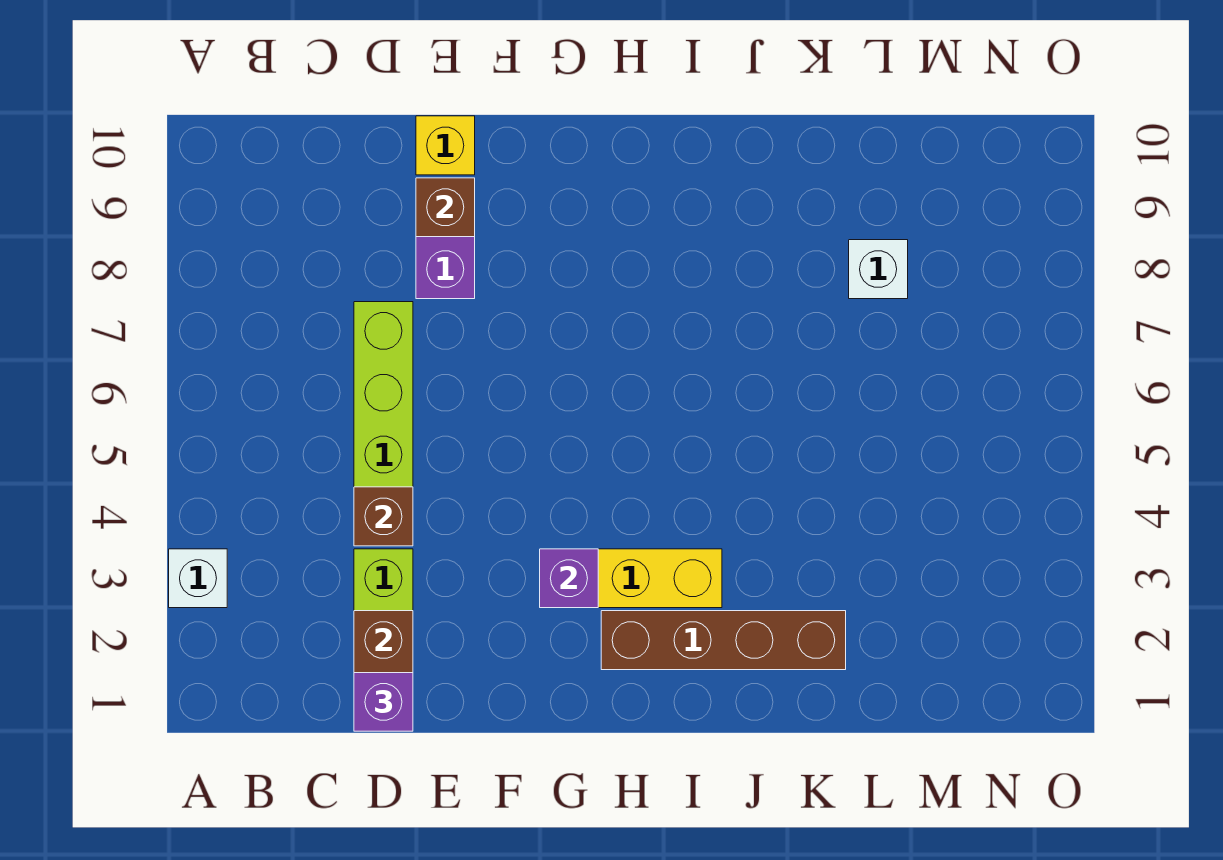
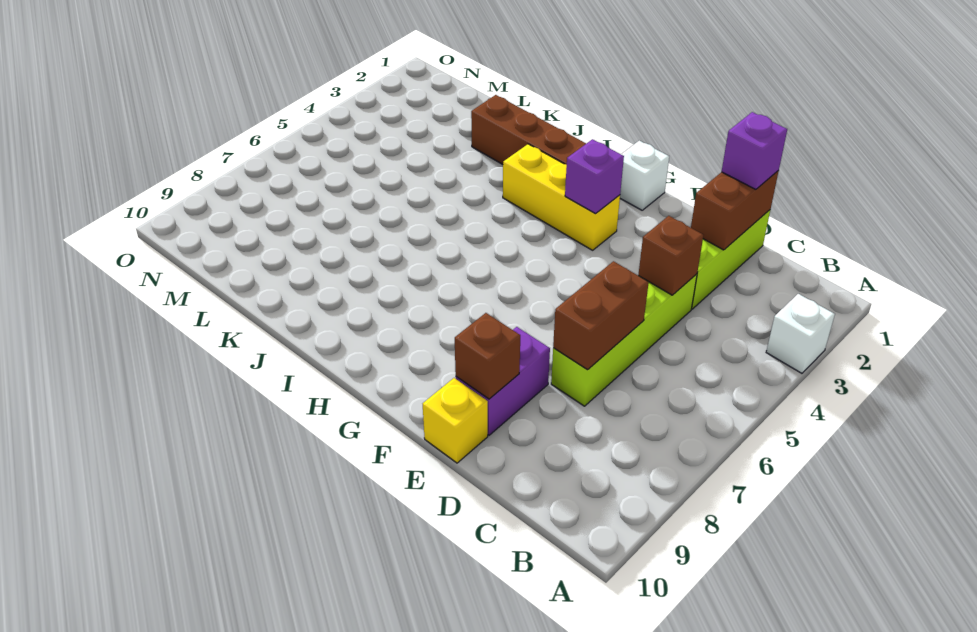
none -> brown brick D6:D7 level 2
white brick L8 level 1 -> white brick G1 level 1

